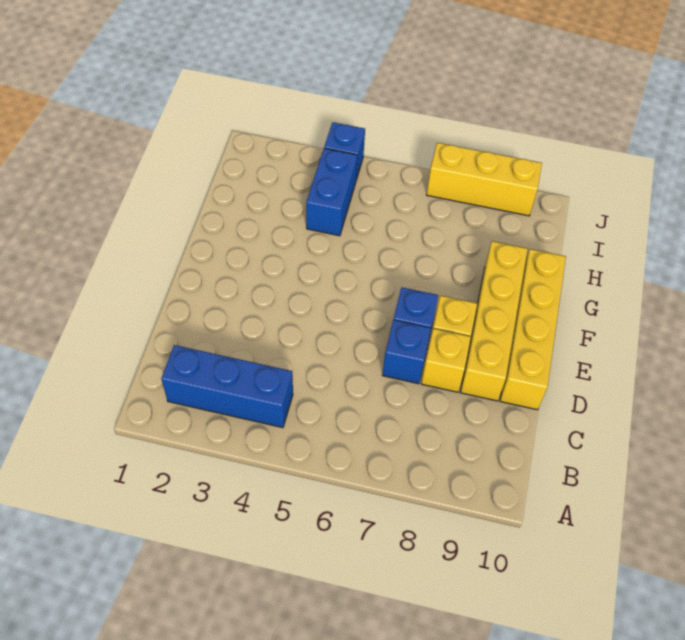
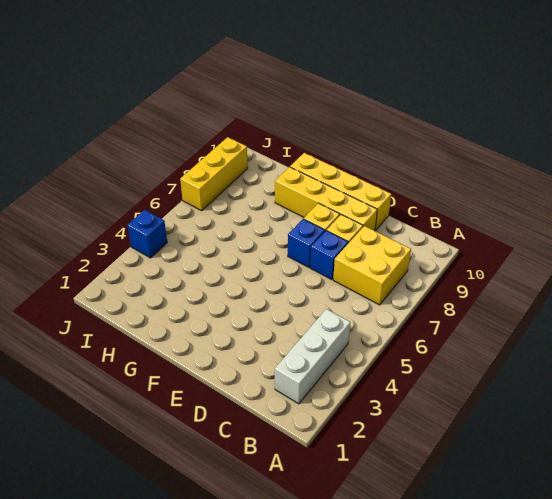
blue brick B2:B4 level 1 -> white brick B2:B4 level 1
none -> yellow brick B7:C8 level 1
blue brick H4:I4 level 1 -> none

